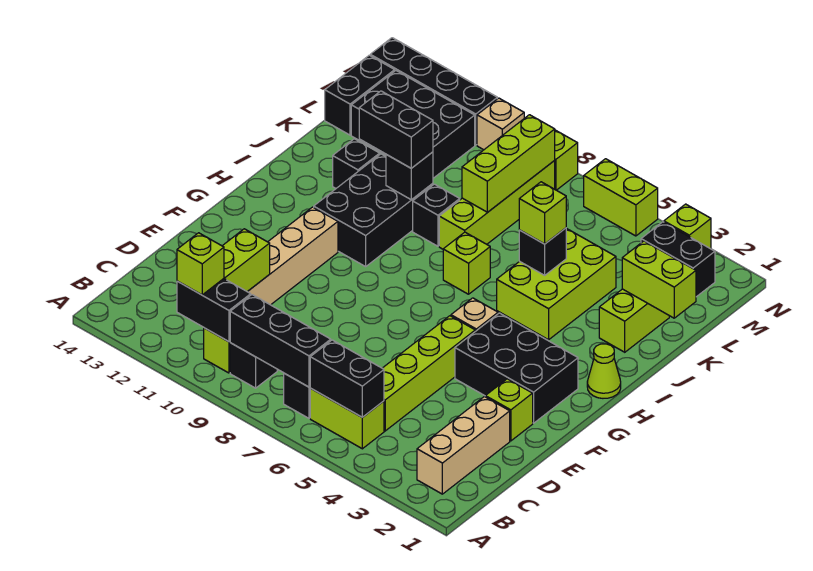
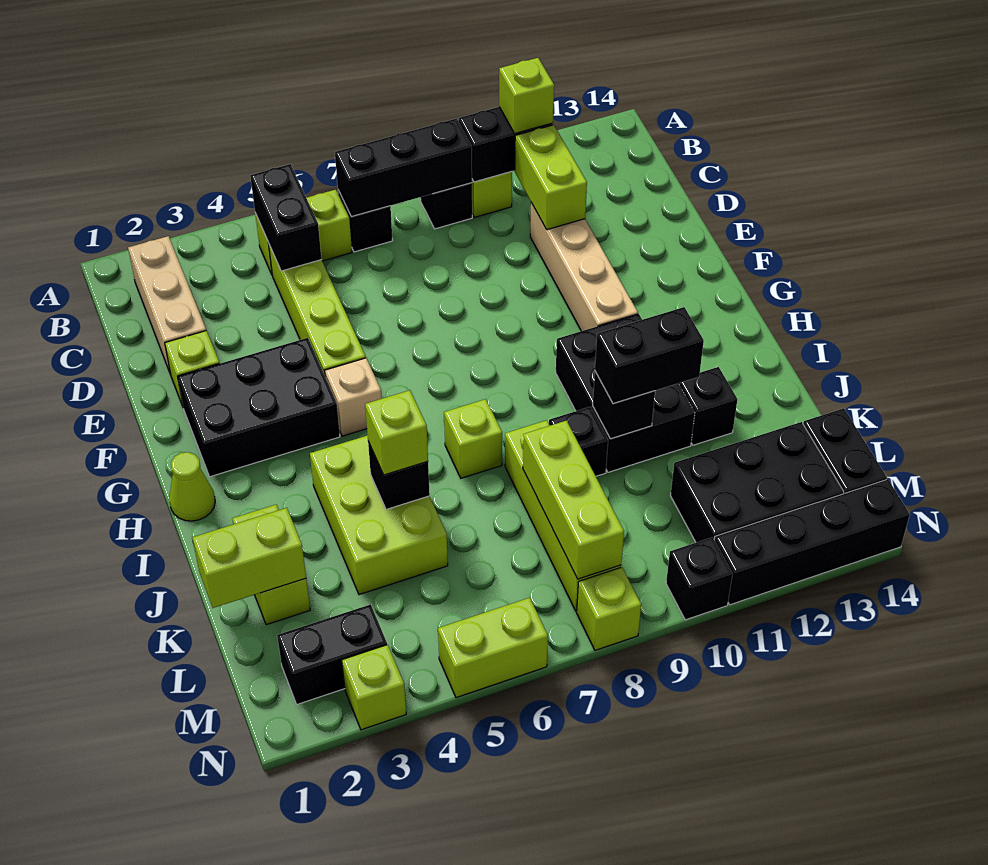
black brick B5:B6 level 2 -> black brick B5:C5 level 2
tan brick N10 level 1 -> black brick N10 level 1

